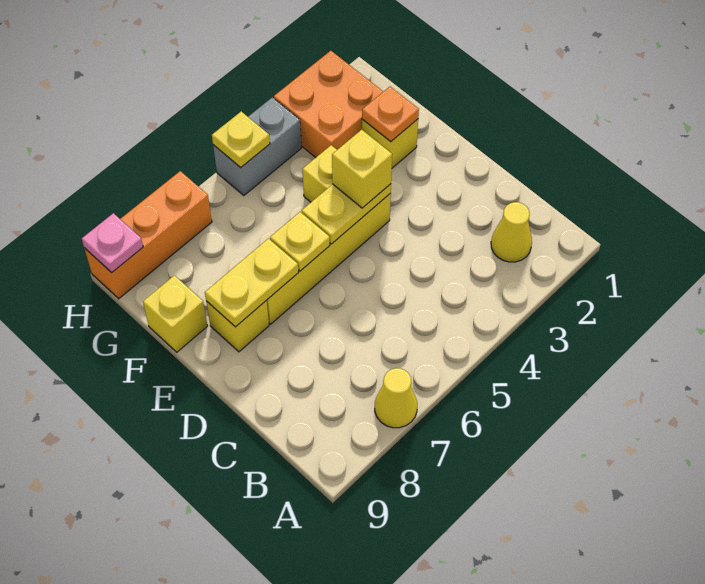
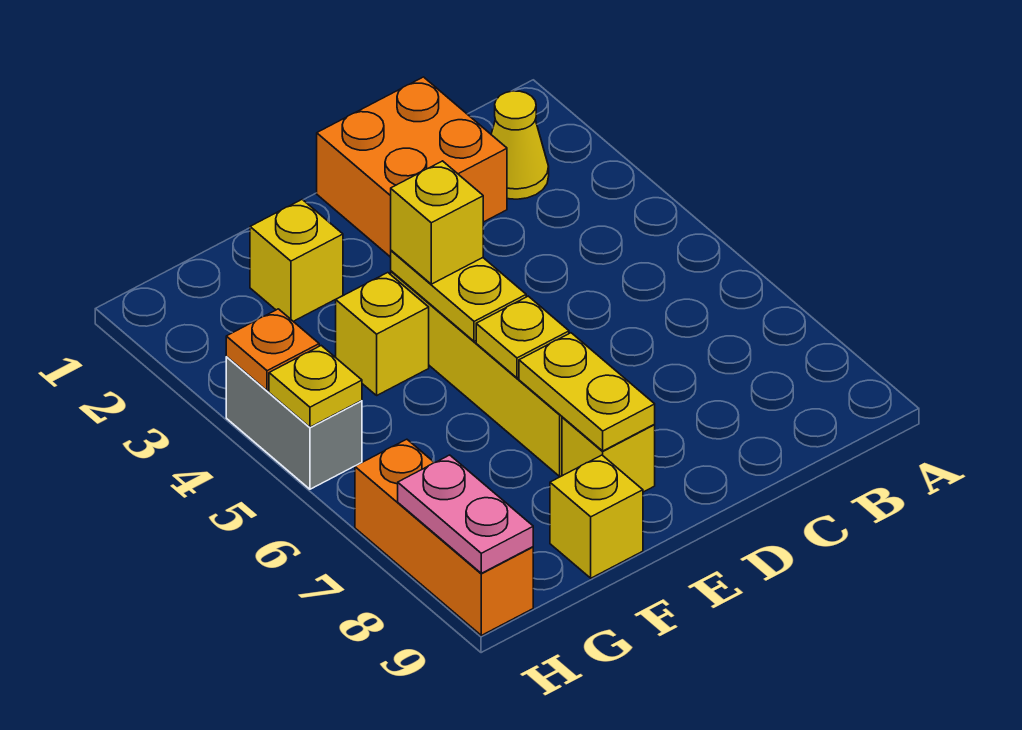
yellow cone A7 level 1 -> none
orange plate F2 level 2 -> orange plate H4 level 2
orange brick G2:H3 level 1 -> orange brick C1:D2 level 1
pink plate H9 level 2 -> pink plate H8:H9 level 2

